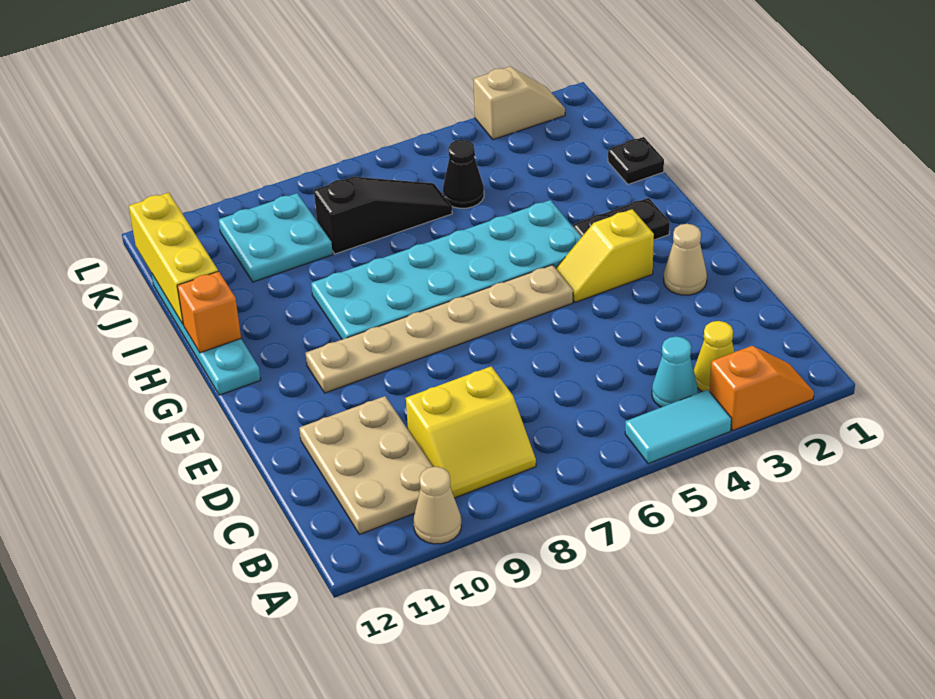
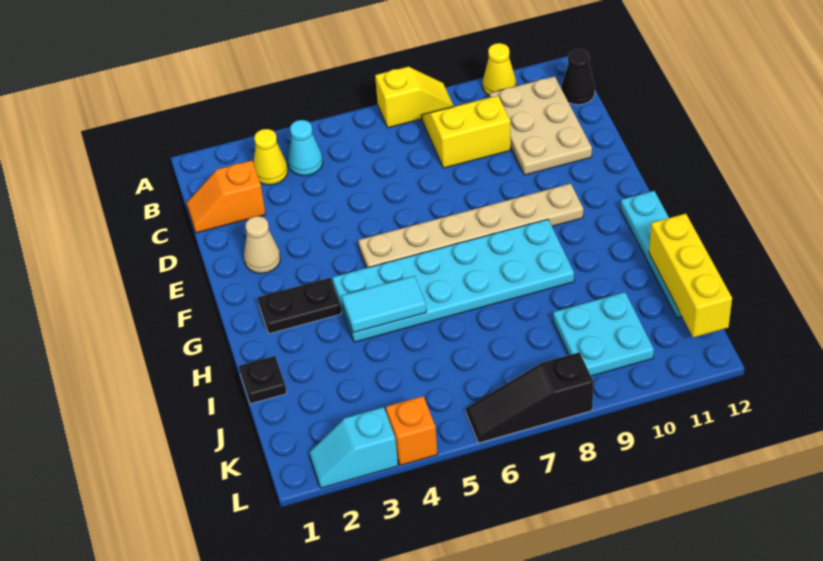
orange slope A2:A3 level 1 top 3 -> orange slope C1:C2 level 1 top 2
cyan tile A4:A5 level 1 -> cyan tile H4:H5 level 2
tan cone A10 level 1 -> yellow cone A10 level 1
yellow slope F3:F4 level 1 top 3 -> yellow slope A7:A8 level 1 top 7
orange brick H12 level 2 -> orange brick L4 level 1
black cone J5 level 1 -> black cone B12 level 1
black slope J6:J8 level 1 top 8 -> black slope L6:L8 level 1 top 8
tan slope L2:L3 level 1 top 3 -> cyan slope L2:L3 level 1 top 3

